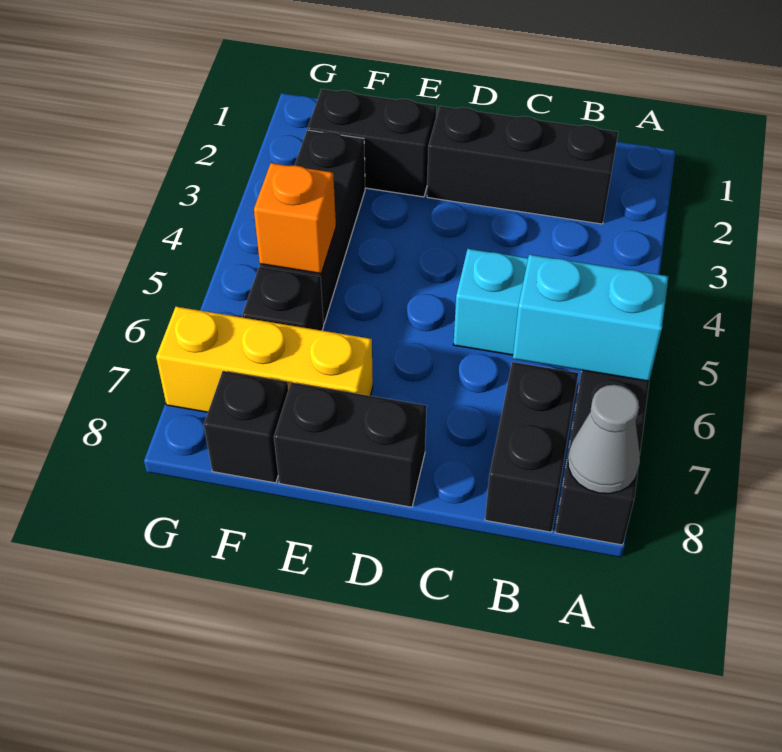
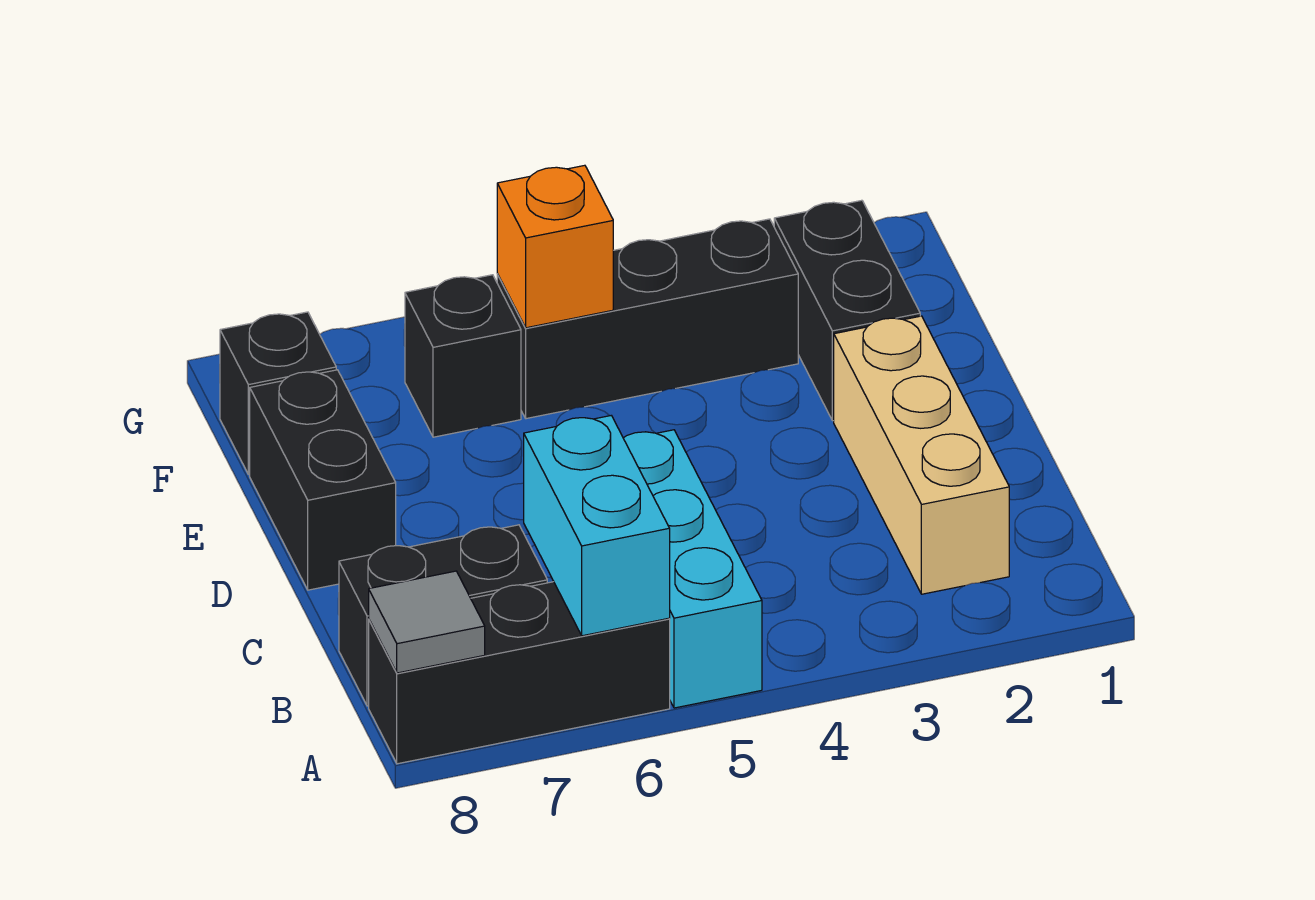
grey cone A8 level 2 -> grey tile A8 level 2
black brick B2:D2 level 1 -> tan brick B2:D2 level 1
yellow brick E7:G7 level 1 -> none

